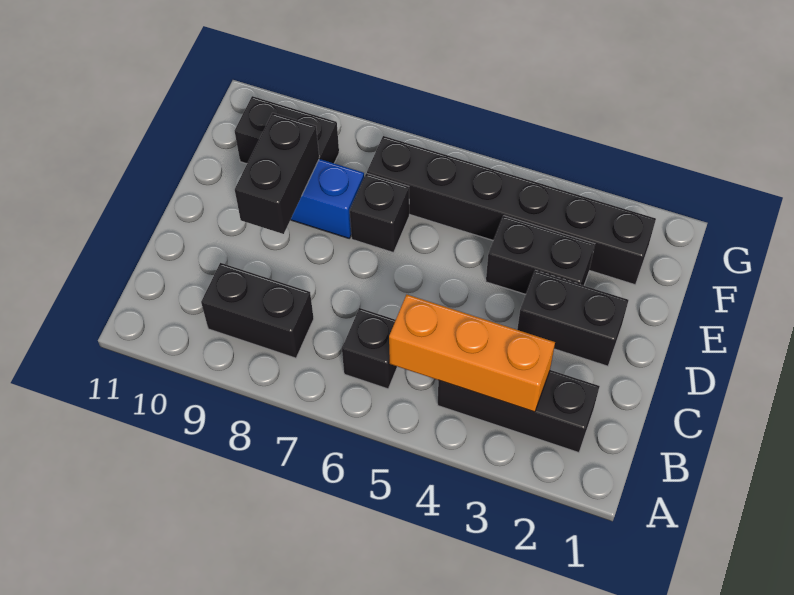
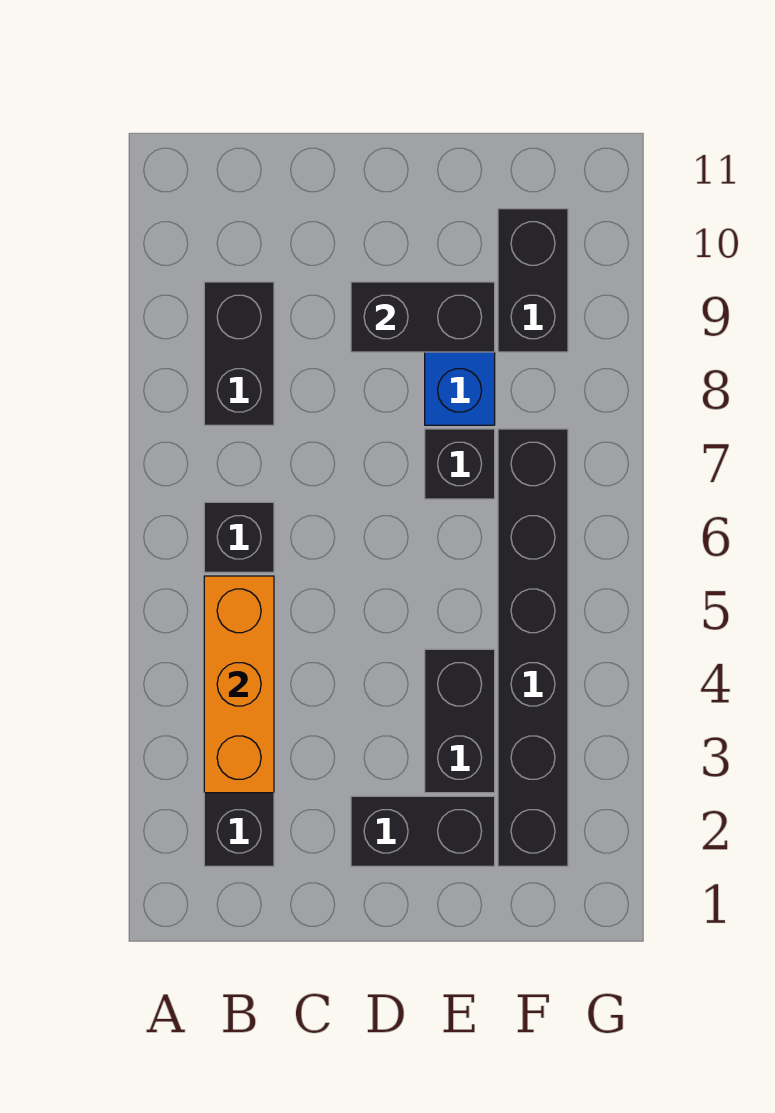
black brick D2:D3 level 1 -> black brick D2:E2 level 1

